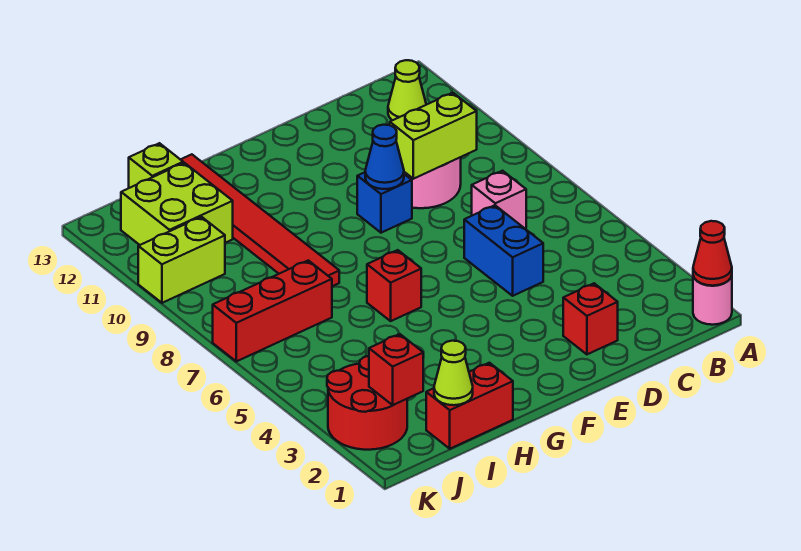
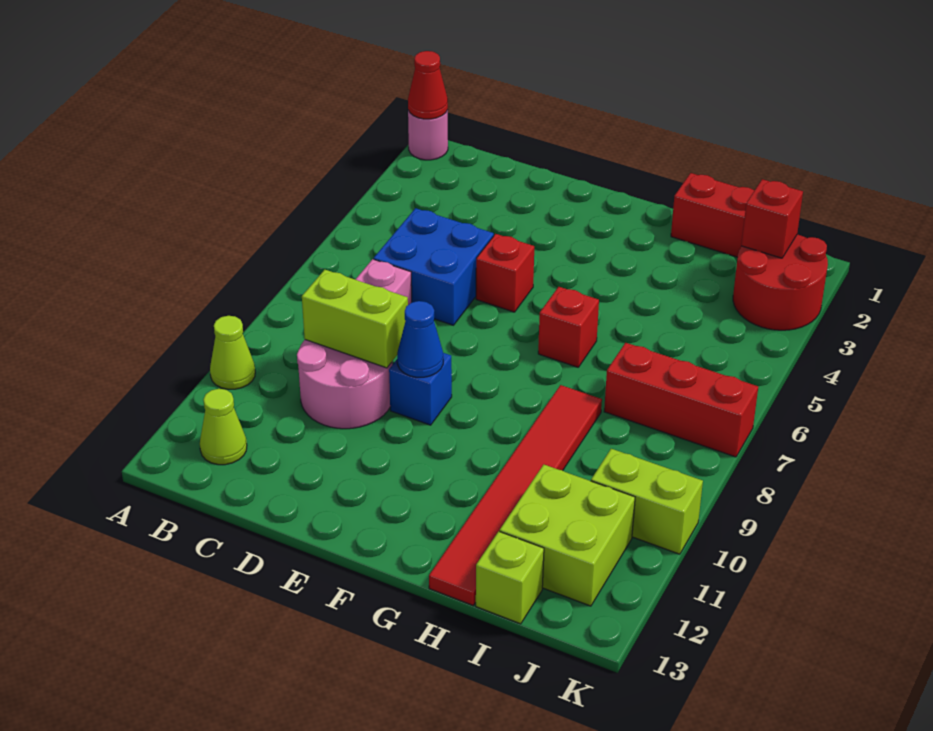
red brick D2 level 1 -> red brick E5 level 1
blue brick D5:D6 level 1 -> blue brick C5:D6 level 1
lime cone I1 level 2 -> lime cone A10 level 1

